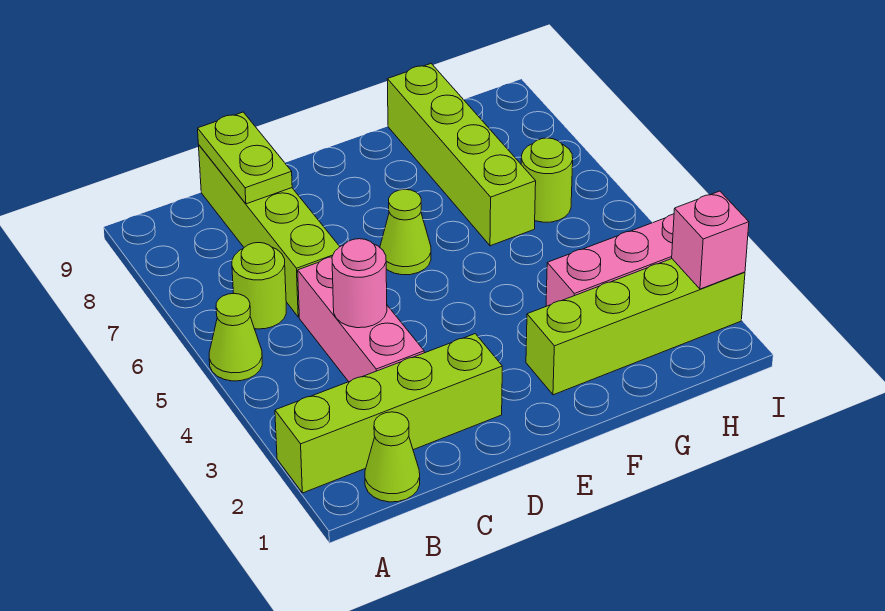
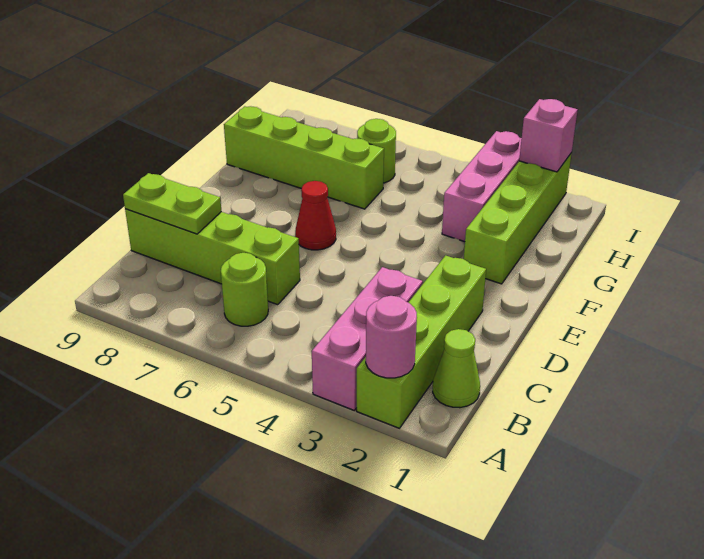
lime cone A5 level 1 -> none
pink brick C3:C5 level 1 -> pink brick A3:C3 level 1
pink round brick C4 level 2 -> pink round brick A2 level 2
lime cone E6 level 1 -> red cone E6 level 1

